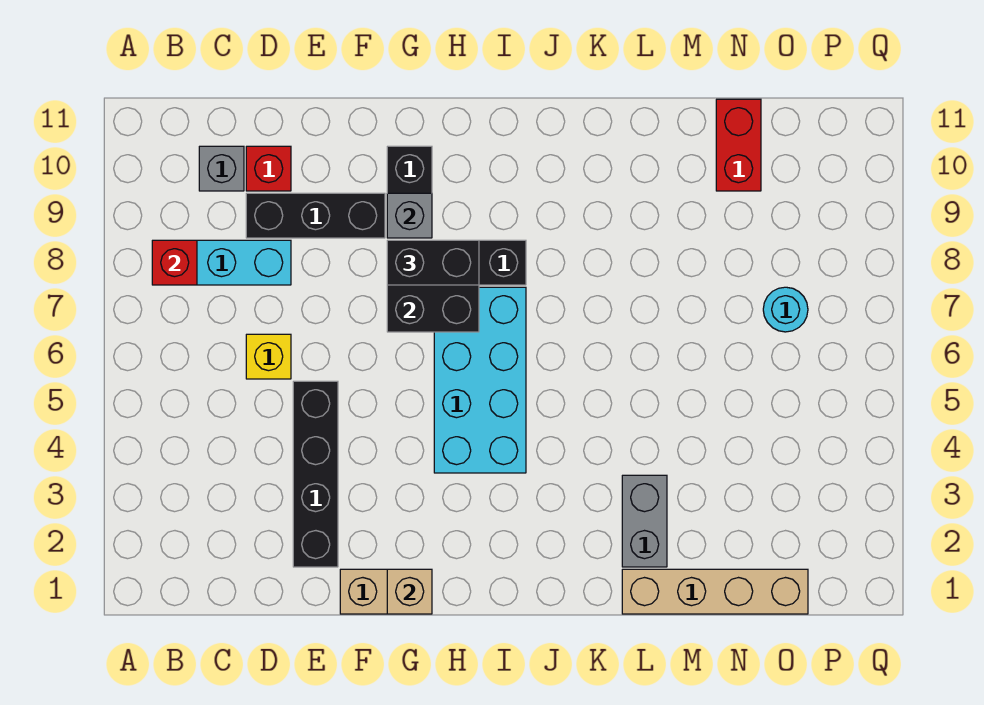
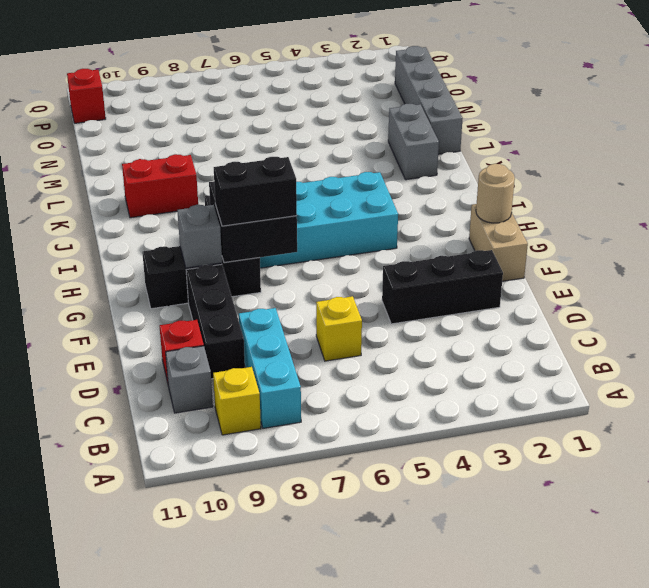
red brick B8 level 2 -> red brick P11 level 1
none -> yellow brick B9 level 1
black brick E2:E5 level 1 -> black brick E2:E4 level 1
tan brick G1 level 2 -> tan round brick G1 level 2
black brick G8:H8 level 3 -> black brick G7:G8 level 3
tan brick L1:O1 level 1 -> grey brick L1:O1 level 1
grey brick L2:L3 level 1 -> grey brick K2:L2 level 1
red brick N10:N11 level 1 -> red brick K9:K10 level 1
cyan round brick O7 level 1 -> none

